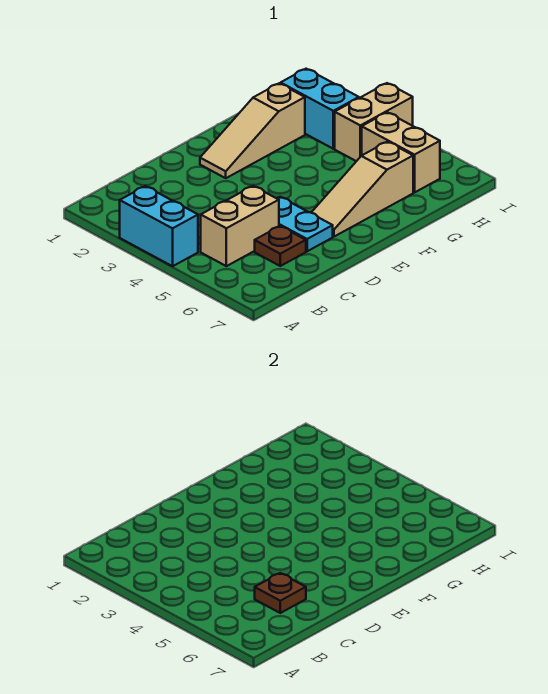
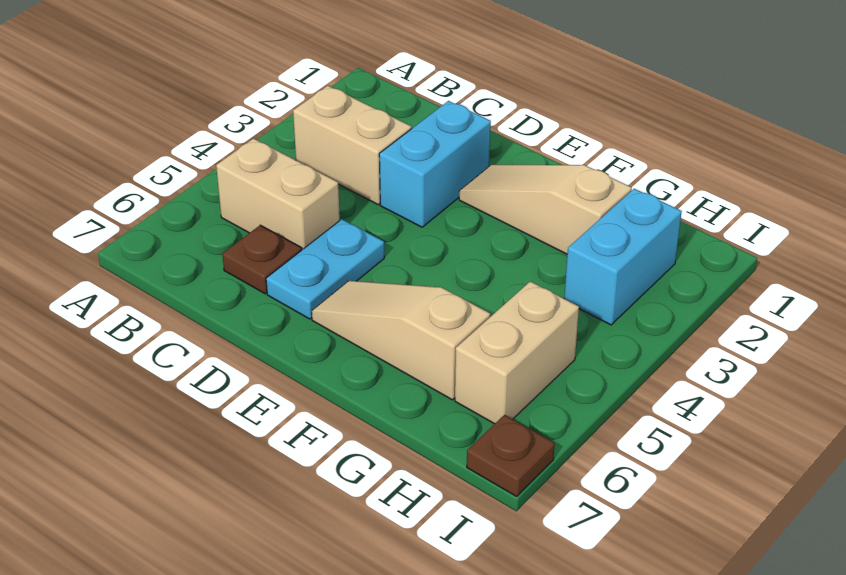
cyan brick A3:A4 level 1 -> cyan brick D2:D3 level 1
brown plate C6 level 2 -> brown plate I7 level 1
tan brick H4:I4 level 1 -> tan brick B3:C3 level 1

